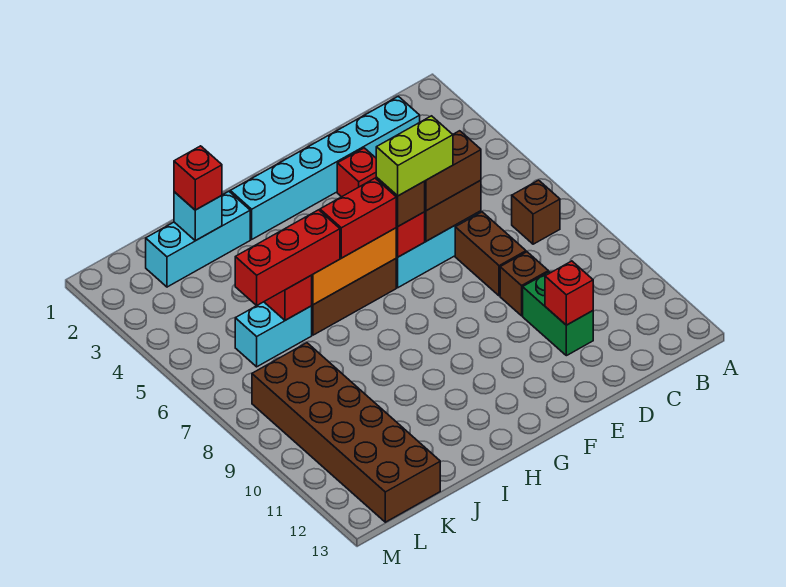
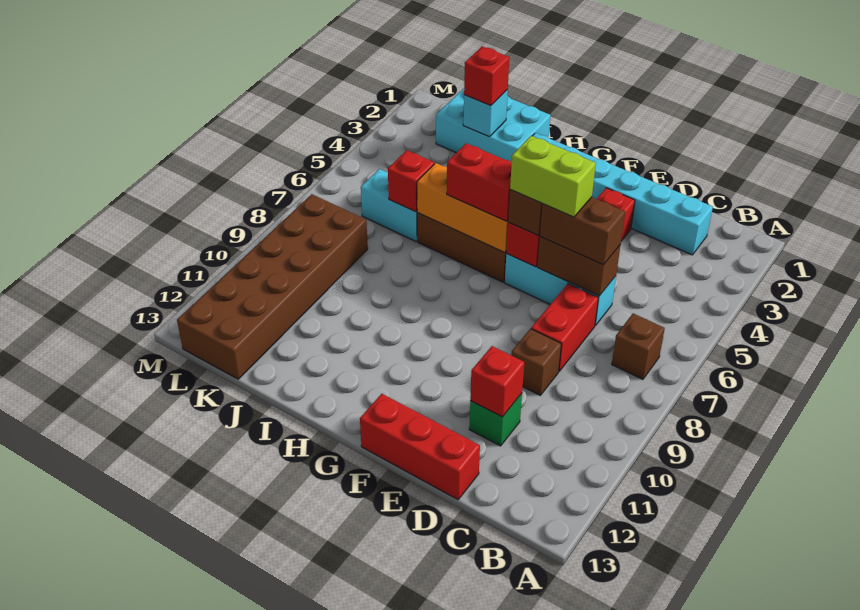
brown brick D7:D8 level 1 -> red brick D7:D8 level 1
green brick D10:D11 level 1 -> green brick D11 level 1
cyan brick I2:K2 level 1 -> cyan brick I1:K2 level 1
red brick I6:K6 level 3 -> red brick D13:F13 level 1

